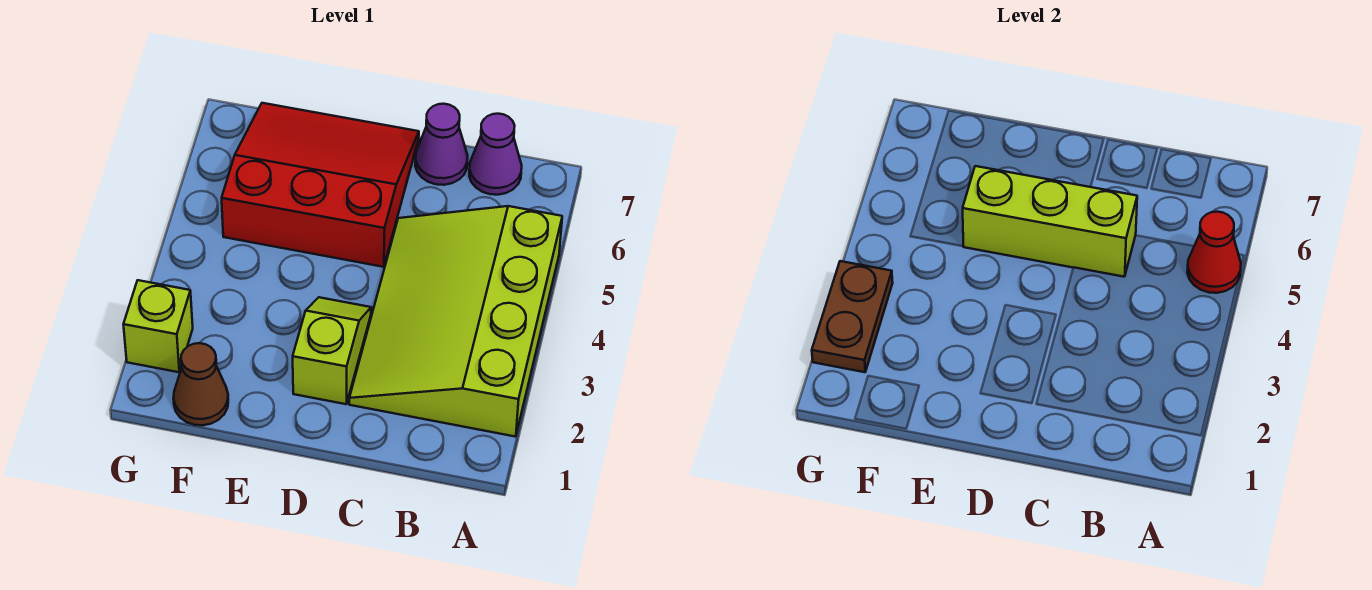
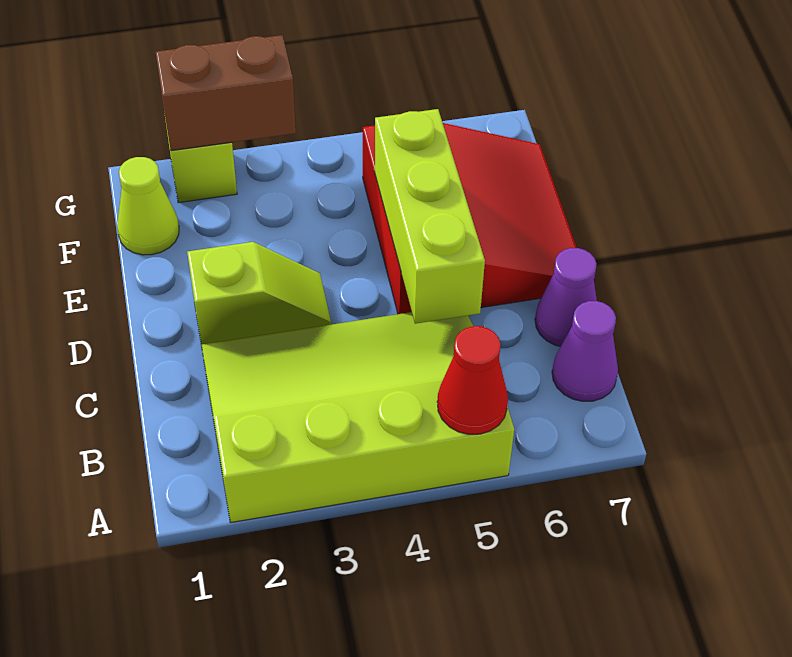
brown cone F1 level 1 -> lime cone F1 level 1
brown plate G2:G3 level 2 -> brown brick G2:G3 level 2

